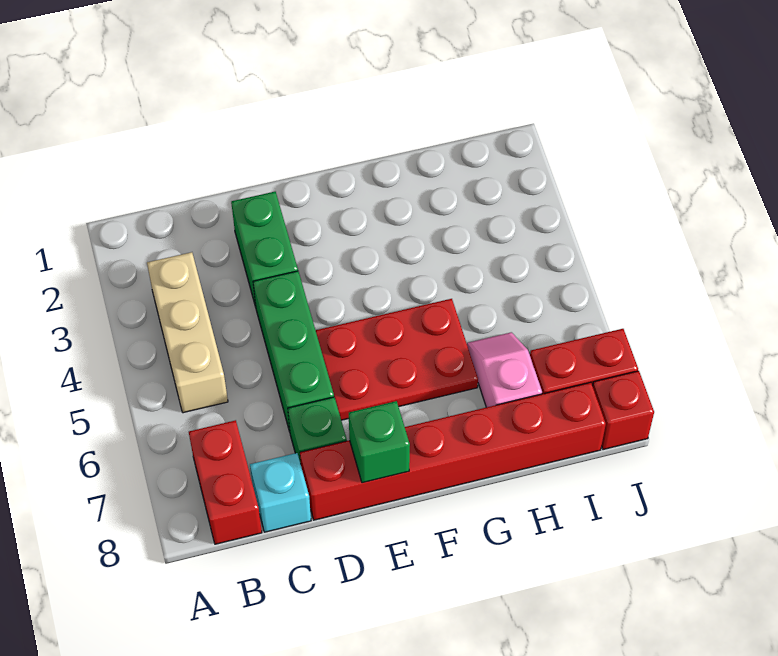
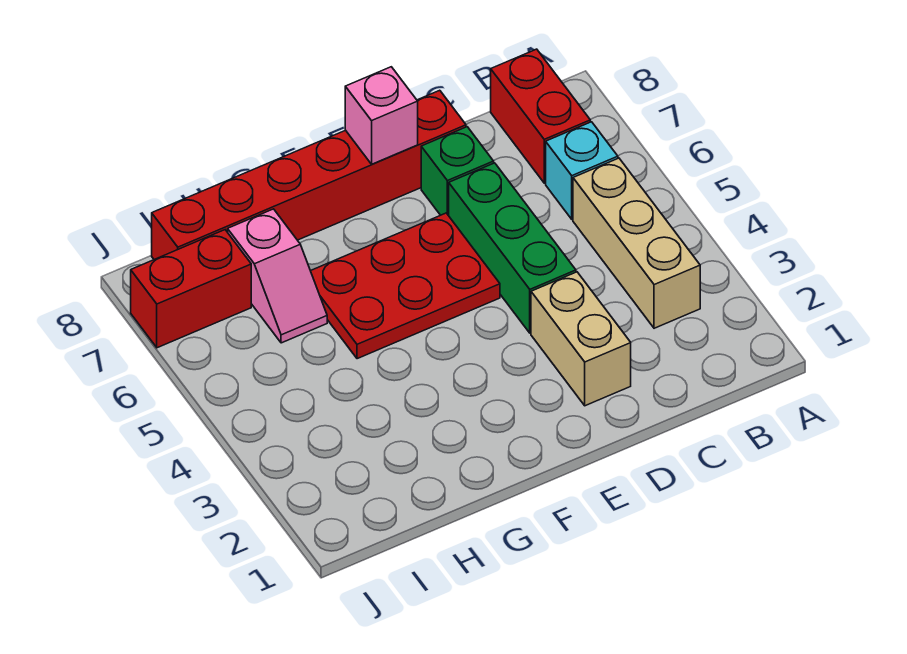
cyan brick C8 level 1 -> cyan brick B6 level 1
green brick D2:D3 level 1 -> tan brick D2:D3 level 1
green brick E8 level 2 -> pink brick E8 level 2
red brick J8 level 1 -> none

